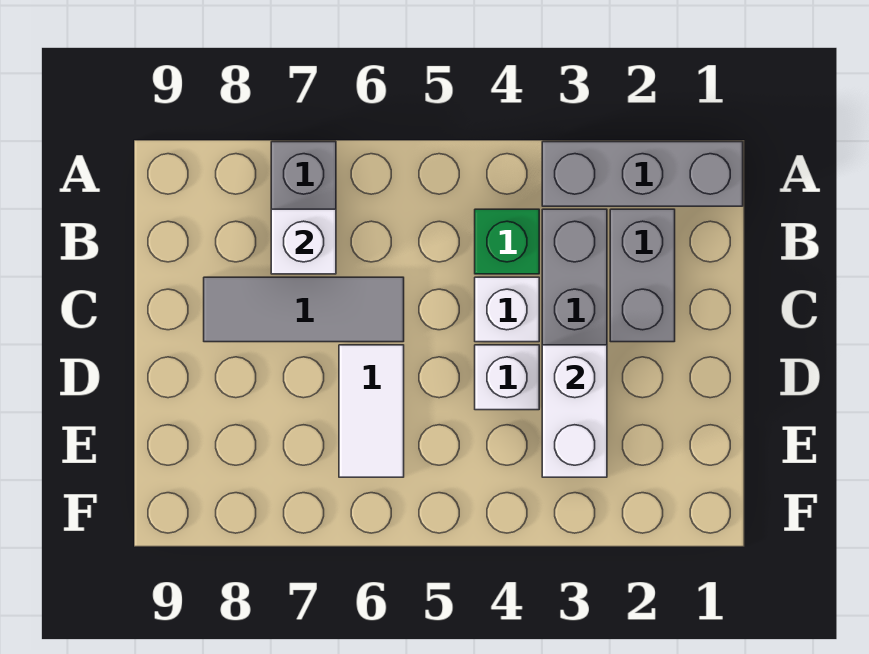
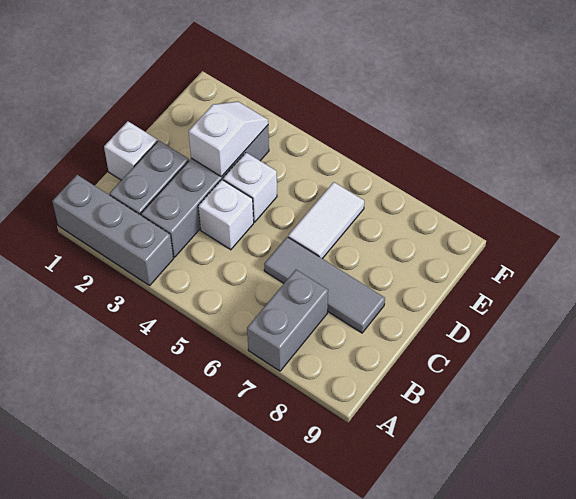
green brick B4 level 1 -> none
white brick B7 level 2 -> white brick C1 level 1
white brick D3:E3 level 2 -> white slope D3:E3 level 2 top D

